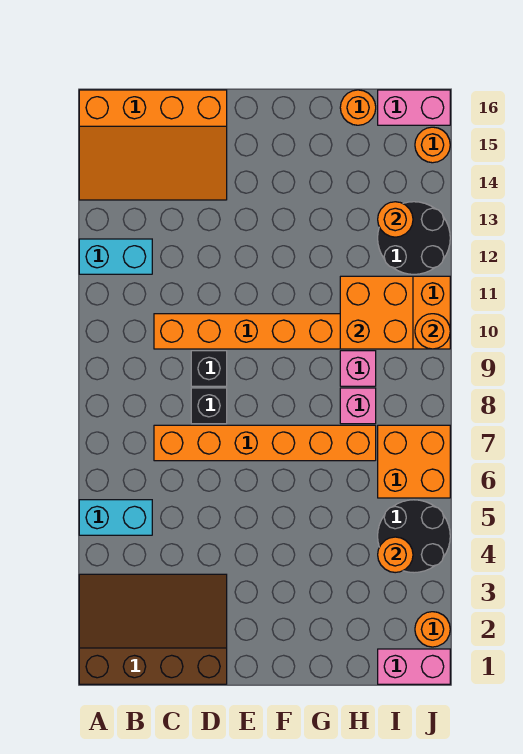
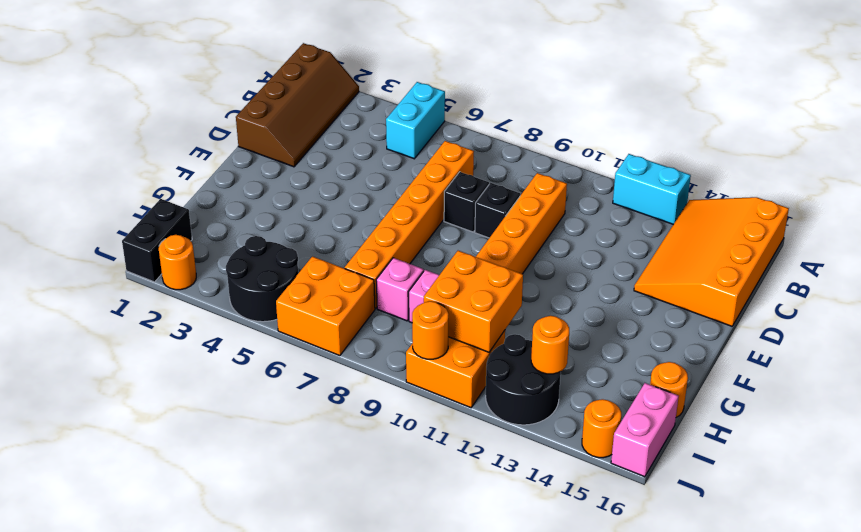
brown slope A1:D3 level 1 top 1 -> brown slope A1:D2 level 1 top 1
cyan brick A12:B12 level 1 -> cyan brick A12:A13 level 1
pink brick I1:J1 level 1 -> black brick I1:J1 level 1
orange round brick I4 level 2 -> none

